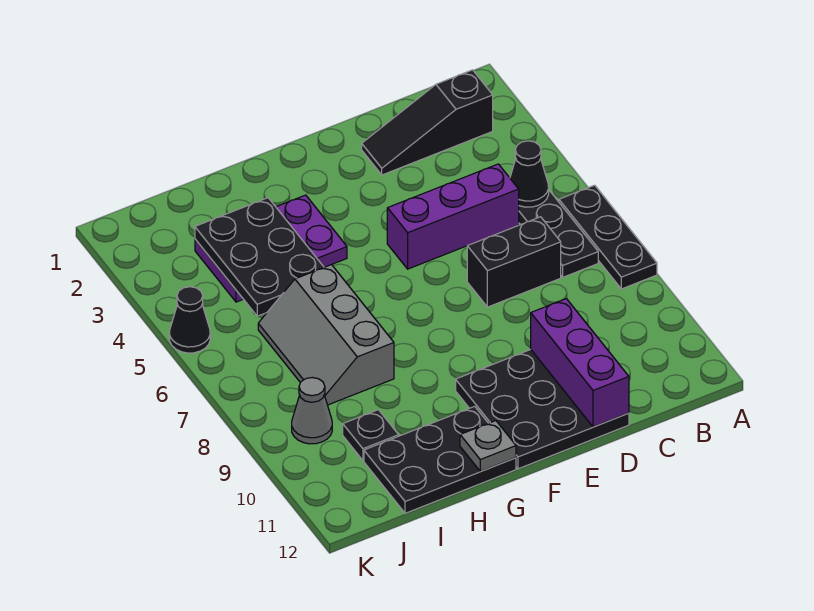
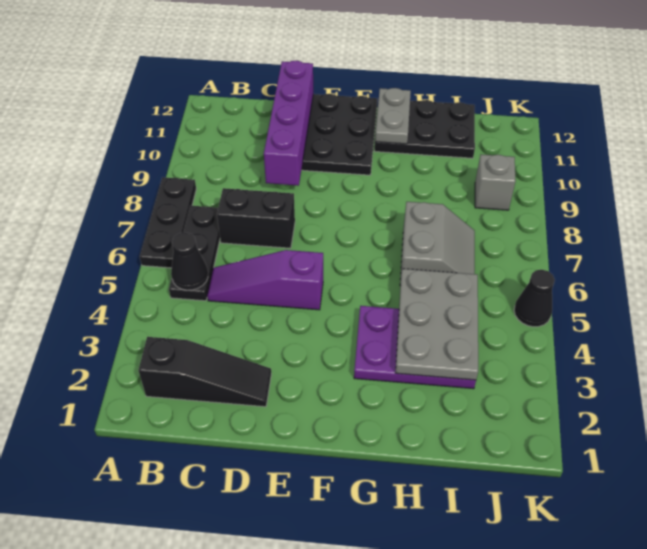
purple brick C5:E5 level 1 -> purple slope C5:E5 level 1 top E
purple brick D10:D12 level 2 -> purple brick D9:D12 level 2
grey plate G12 level 2 -> grey plate G11:G12 level 2
black plate H3:I5 level 2 -> grey plate H3:I5 level 2
grey slope H6:I8 level 1 top H -> grey slope H6:I7 level 1 top H
black plate I10 level 1 -> none
grey cone J9 level 1 -> grey brick J9 level 1

